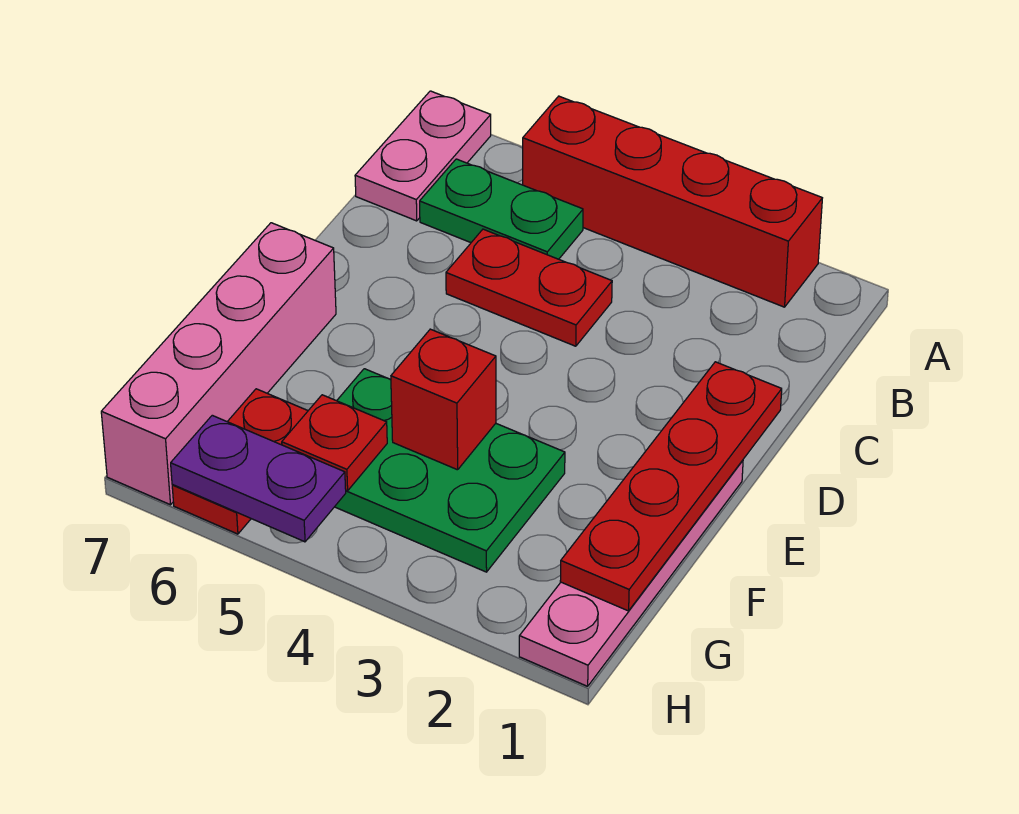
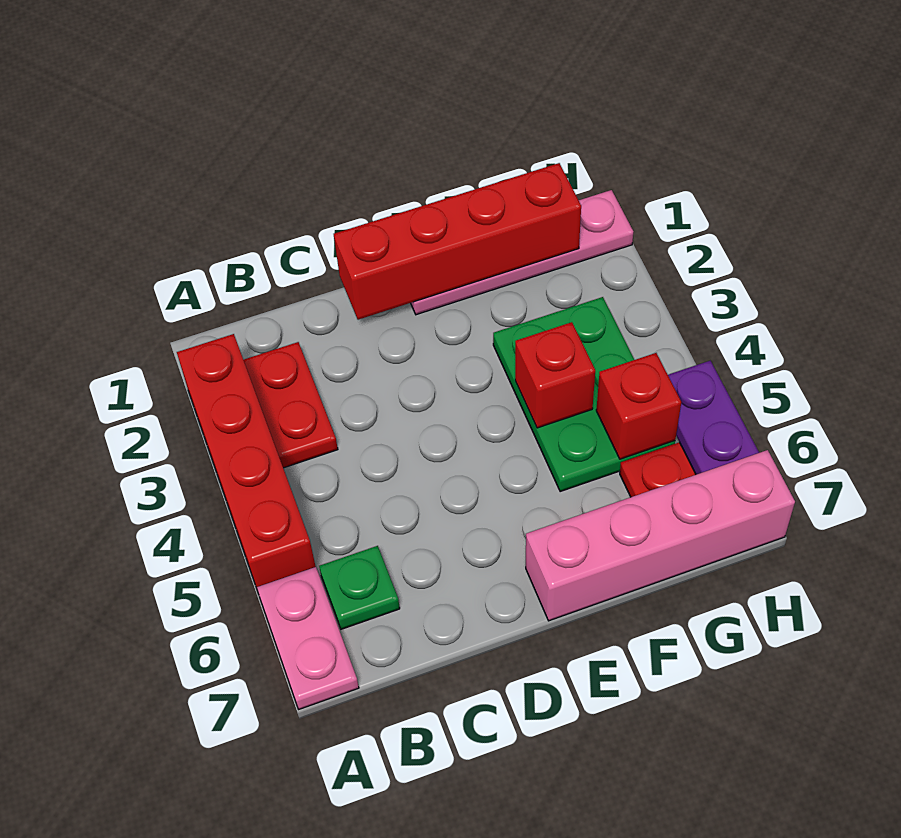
pink plate A7:B7 level 1 -> pink plate A6:A7 level 1
green plate B5:B6 level 1 -> green plate B6 level 1
red plate C4:C5 level 1 -> red plate B2:B3 level 1
red plate D1:G1 level 2 -> red brick D1:G1 level 2
red plate G5 level 2 -> red brick G5 level 2

